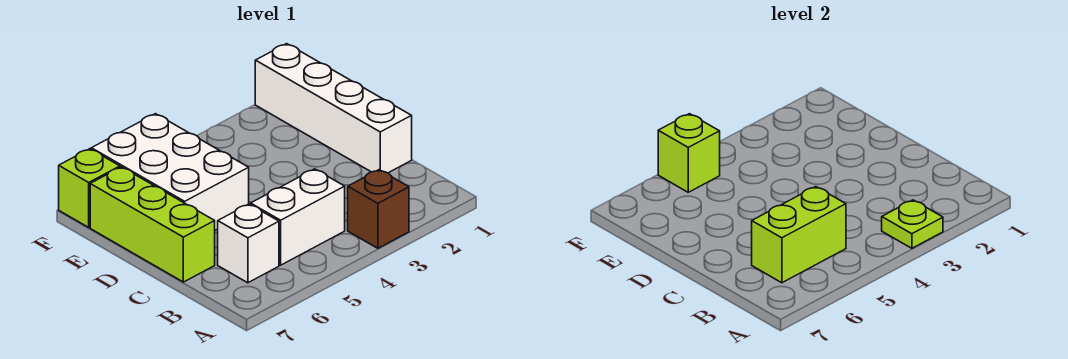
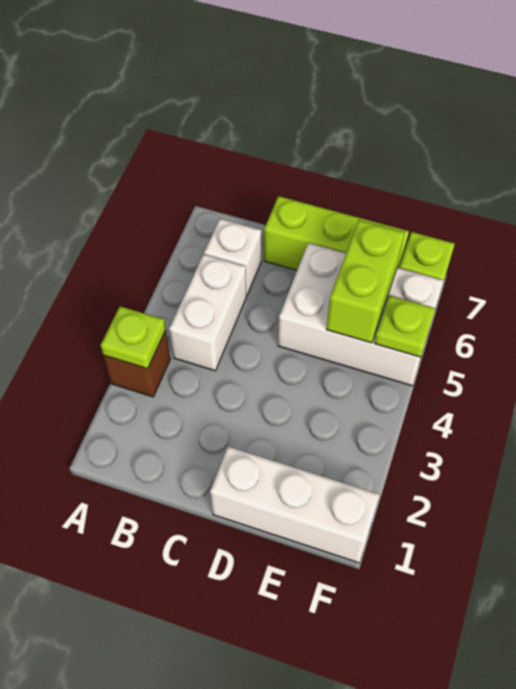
lime brick B5:B6 level 2 -> lime brick E5:E6 level 2
white brick C1:F1 level 1 -> white brick D1:F1 level 1
lime brick F5 level 2 -> lime plate F5 level 2

